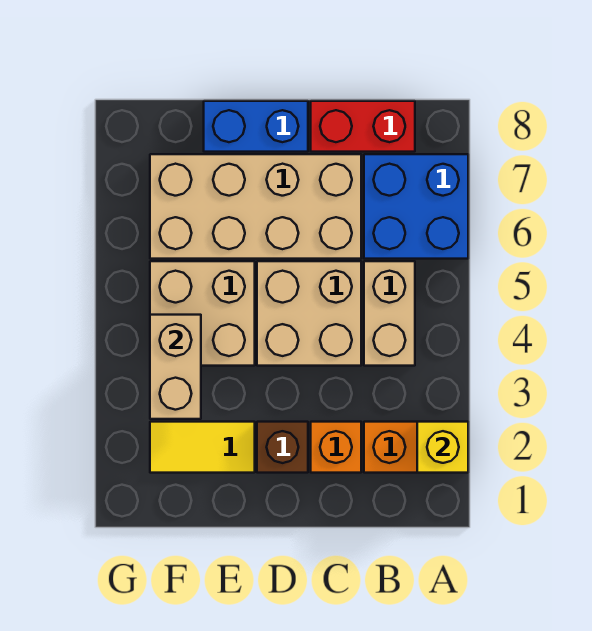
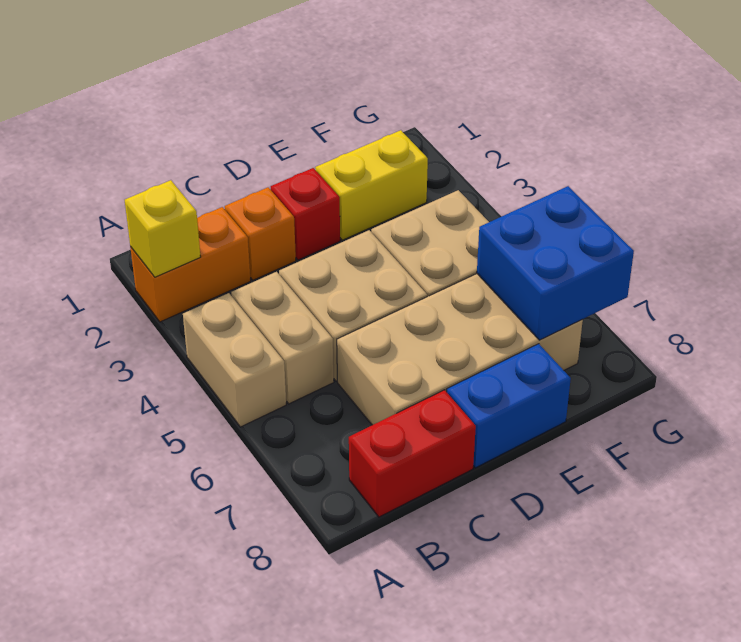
blue brick A6:B7 level 1 -> blue brick F6:G7 level 2
brown brick D2 level 1 -> red brick D2 level 1
yellow tile E2:F2 level 1 -> yellow brick E2:F2 level 1
tan brick F3:F4 level 2 -> tan brick A4:A5 level 1

